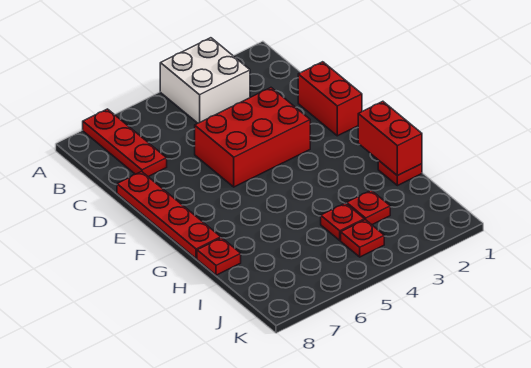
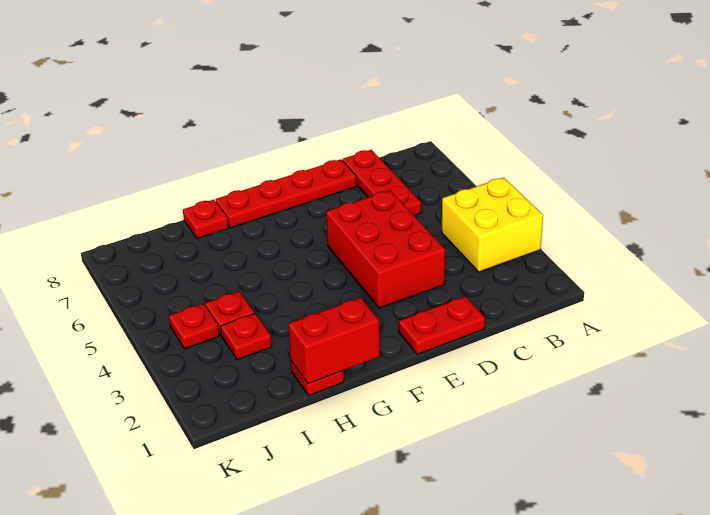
white brick A3:B4 level 1 -> yellow brick A3:B4 level 1
red plate A7:C7 level 1 -> red plate C6:C8 level 1
red brick D1:E1 level 1 -> red plate D1:E1 level 1

